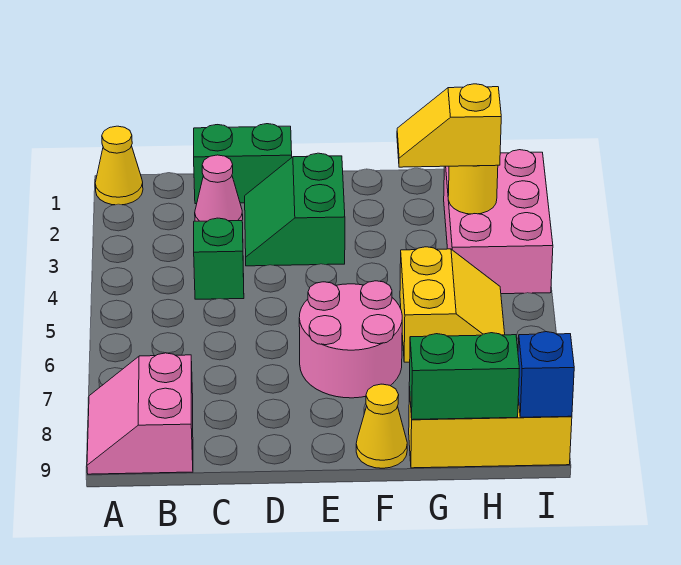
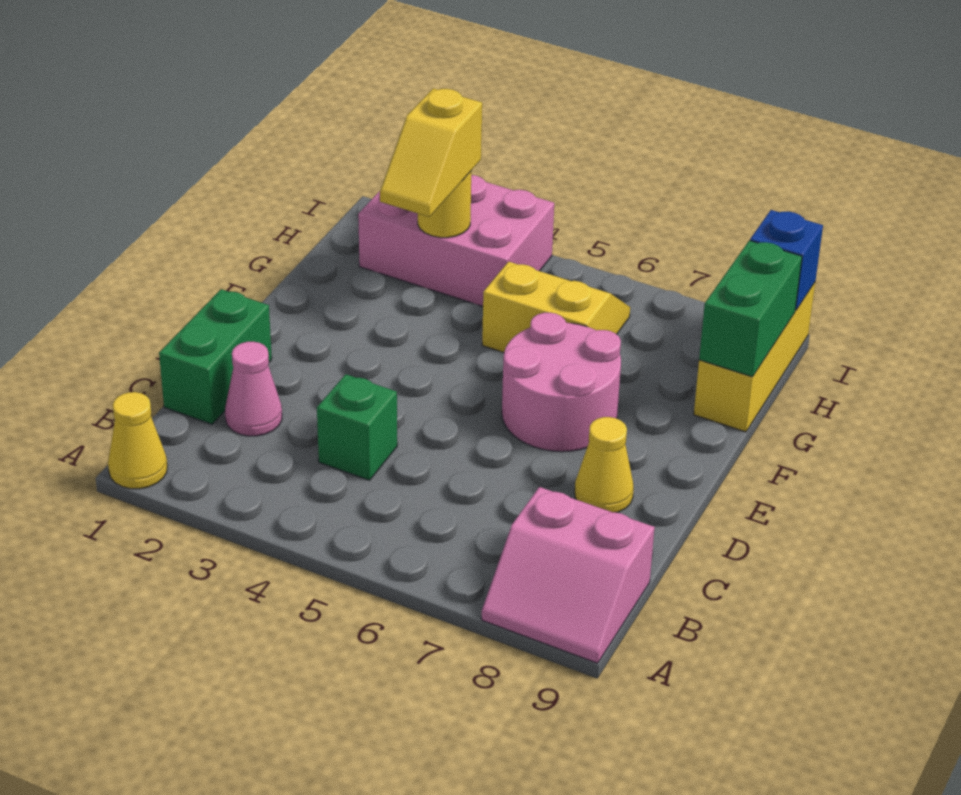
green slope D2:E3 level 1 top E -> none
yellow cone F9 level 1 -> yellow cone D8 level 1

